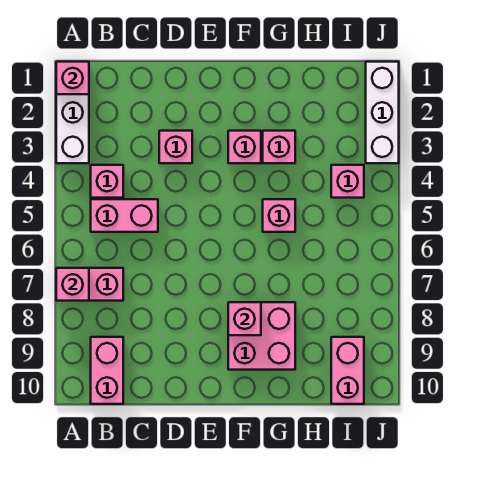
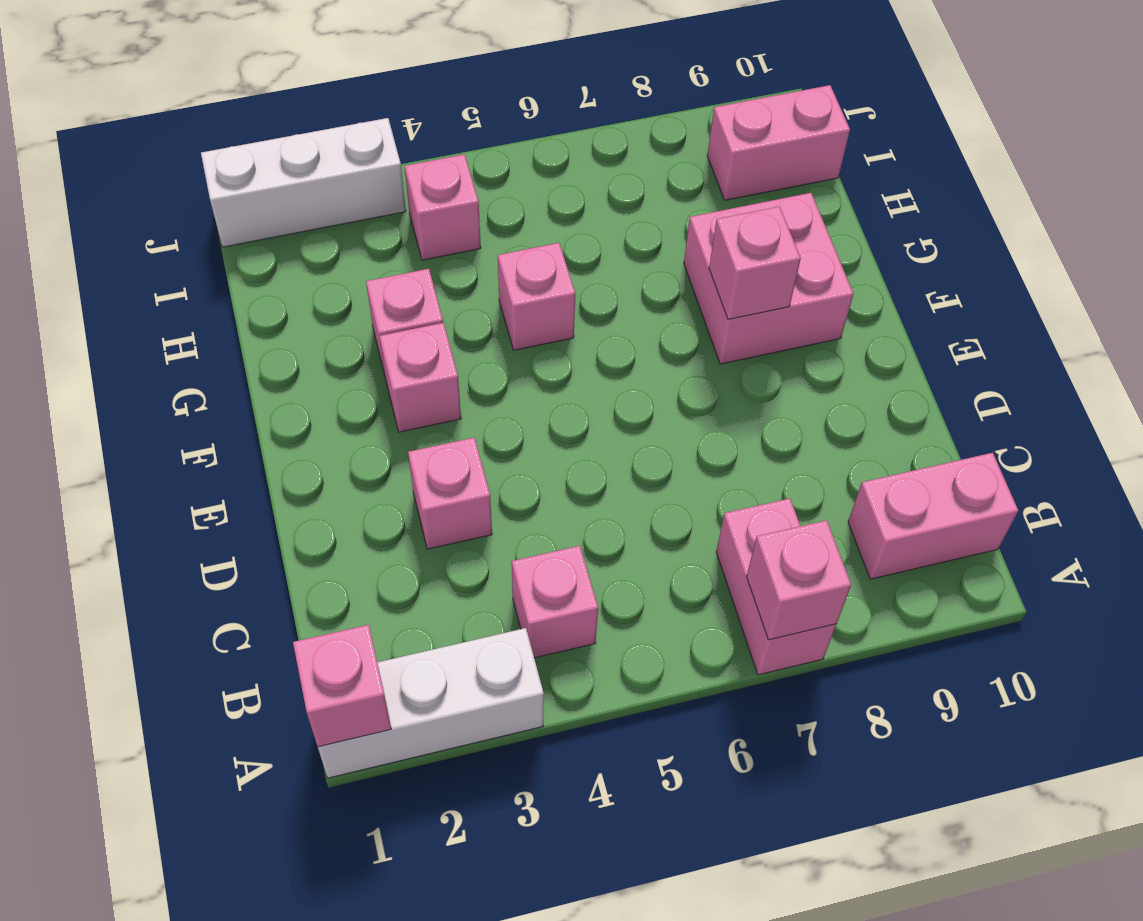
pink brick B5:C5 level 1 -> none

